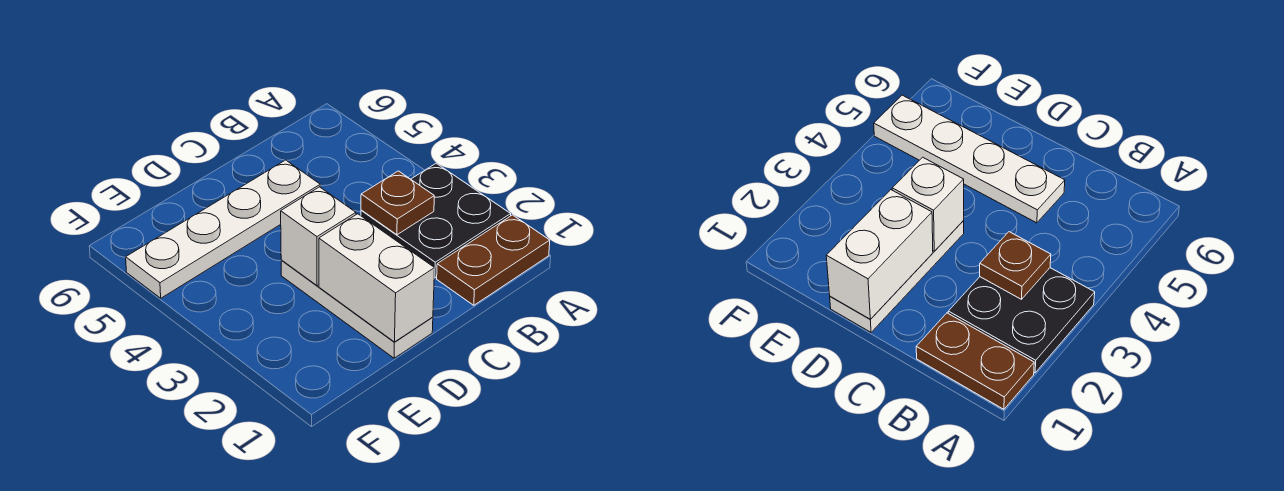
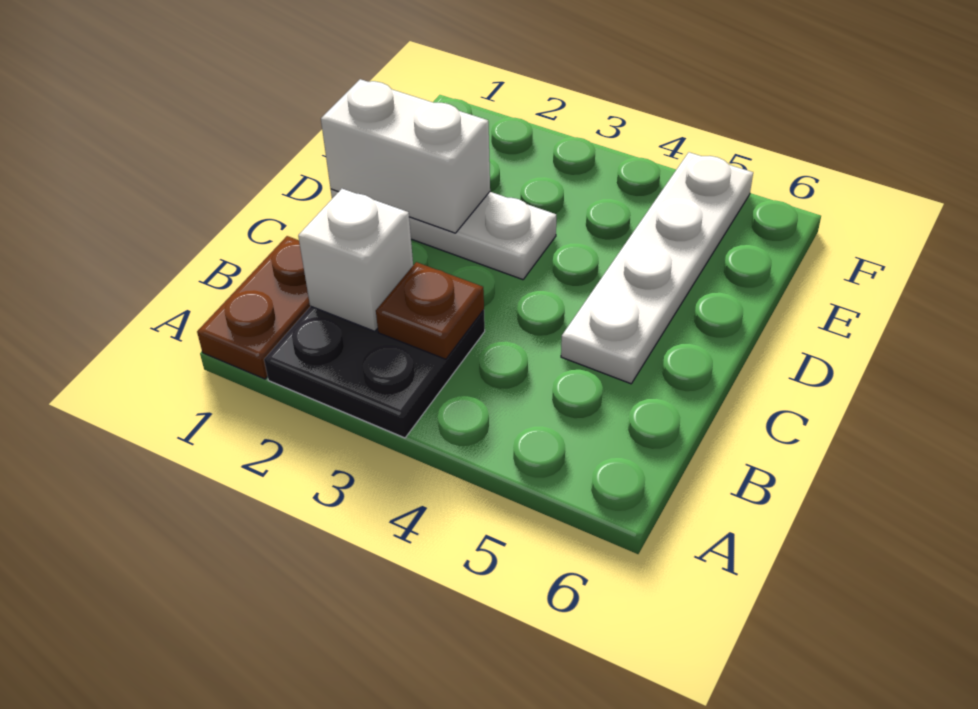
white brick D3 level 2 -> white brick B2 level 2

